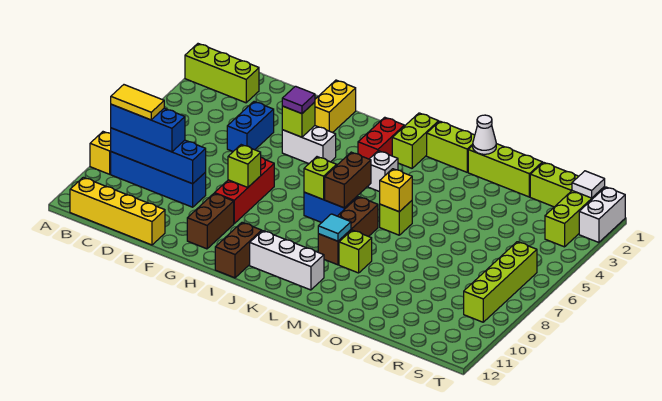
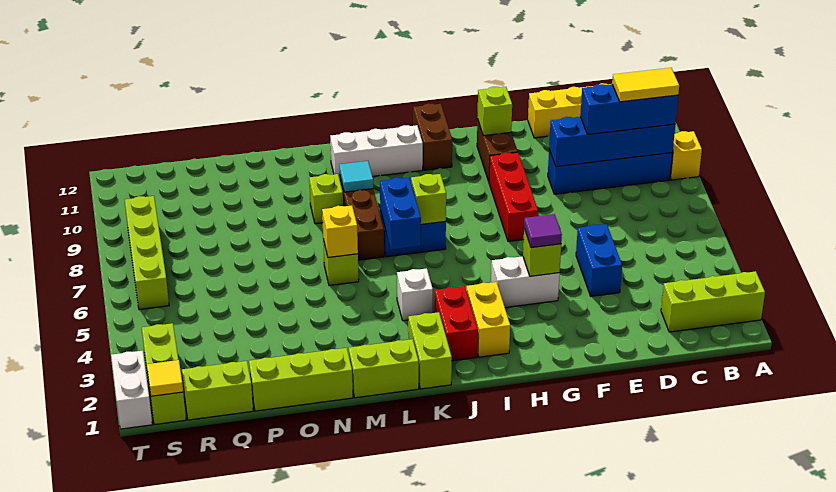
yellow brick G1:G2 level 1 -> yellow brick I2:I3 level 1
lime brick G8 level 2 -> lime brick G11 level 2
brown brick K6:K7 level 2 -> blue brick K6:K7 level 2
white cone N1 level 2 -> none
white tile S1 level 2 -> yellow tile S1 level 2

